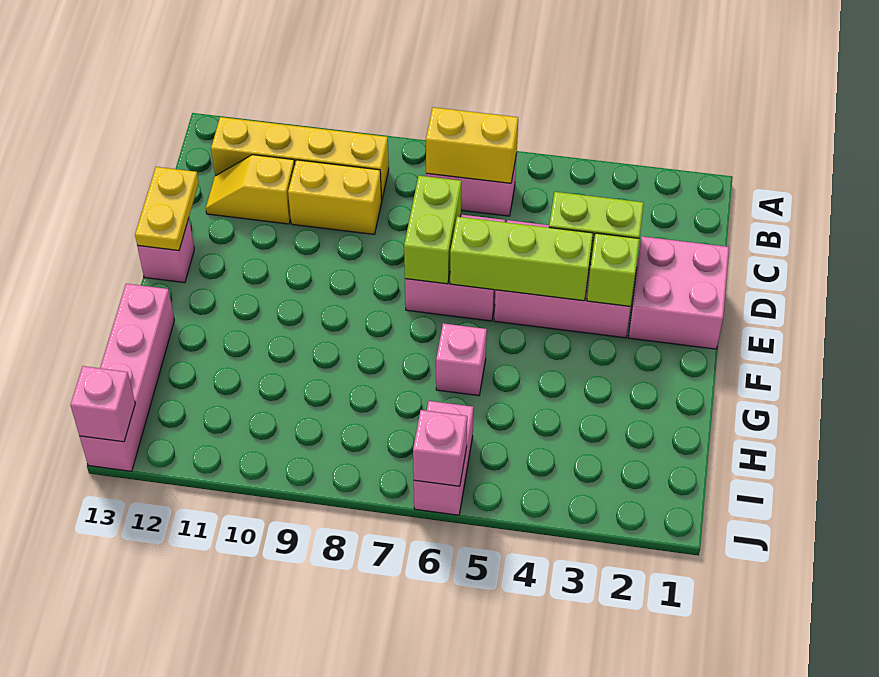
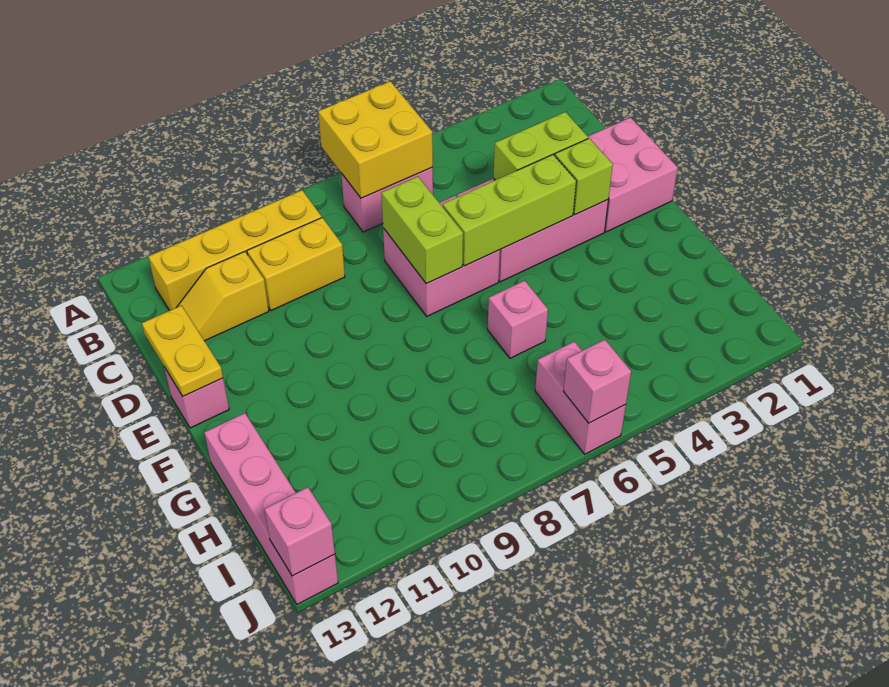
yellow brick B6:B7 level 2 -> yellow brick A6:B7 level 2

